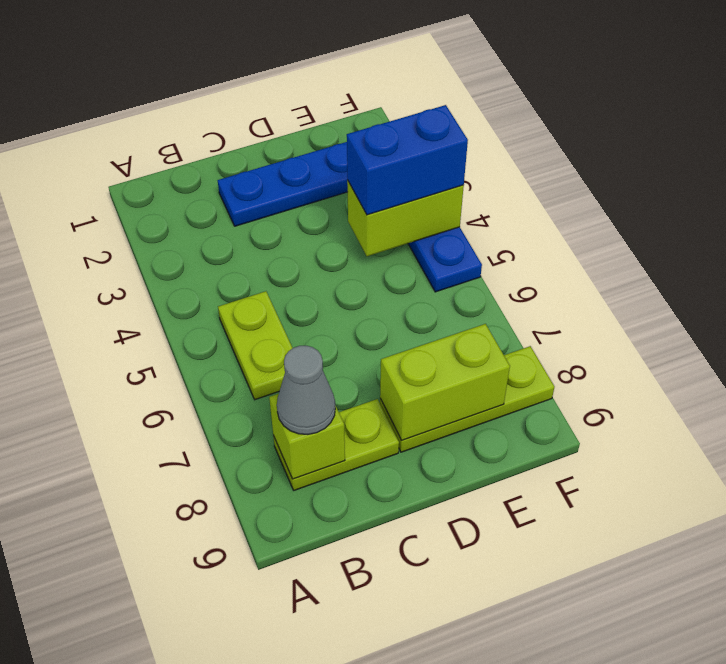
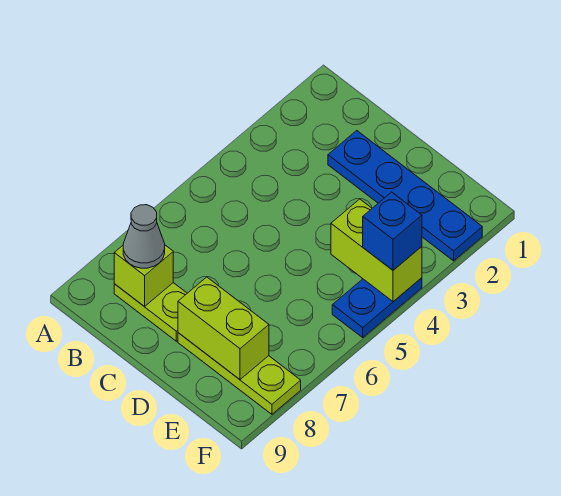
lime plate B5:B6 level 1 -> none
blue brick E4:F4 level 3 -> blue brick F4 level 3

